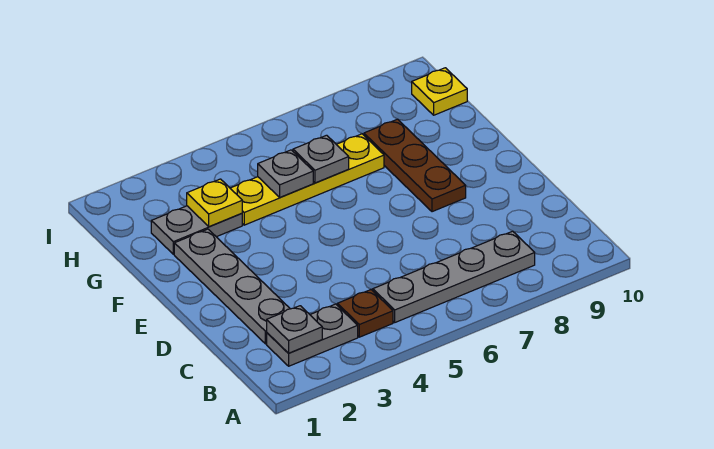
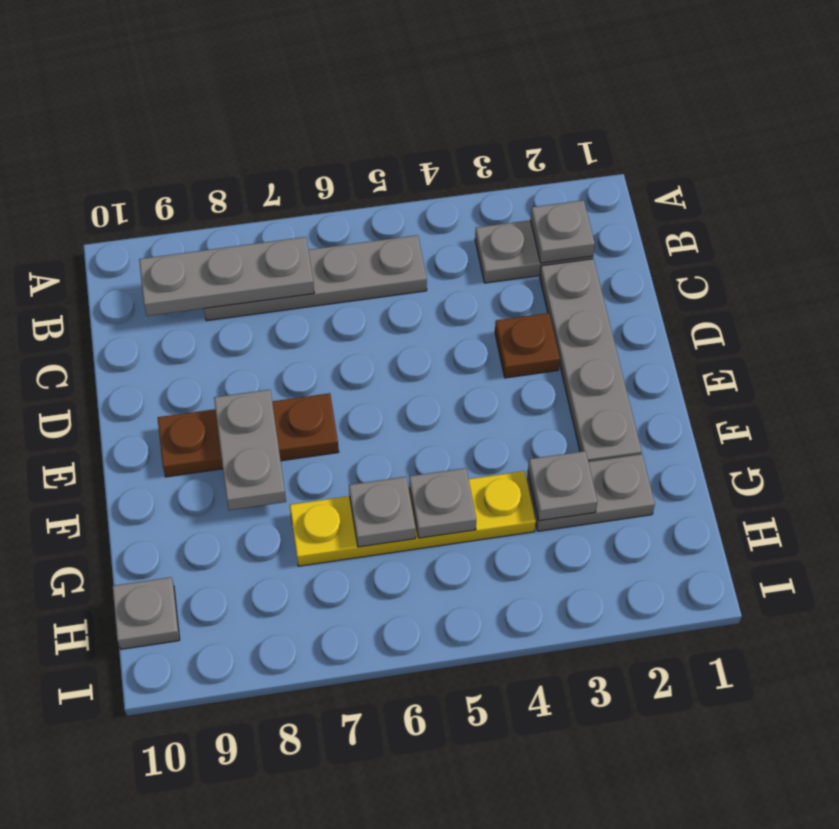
brown plate B4 level 1 -> brown plate D3 level 1
none -> grey plate B7:B9 level 2
brown plate E8:G8 level 1 -> brown plate E7:E9 level 1
none -> grey plate E8:F8 level 2
yellow plate G3 level 2 -> grey plate G3 level 2
yellow plate H10 level 1 -> grey plate H10 level 1

